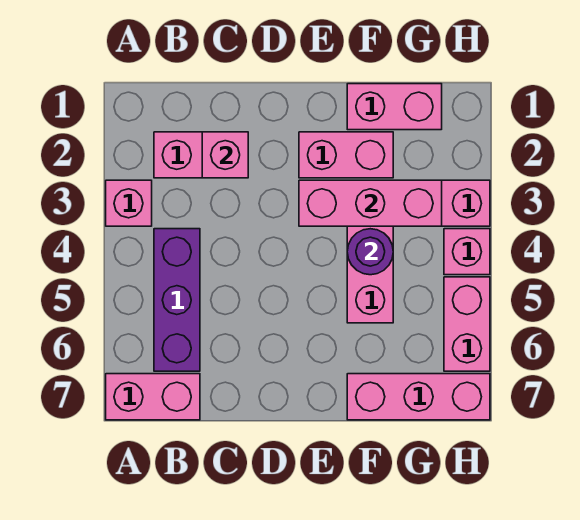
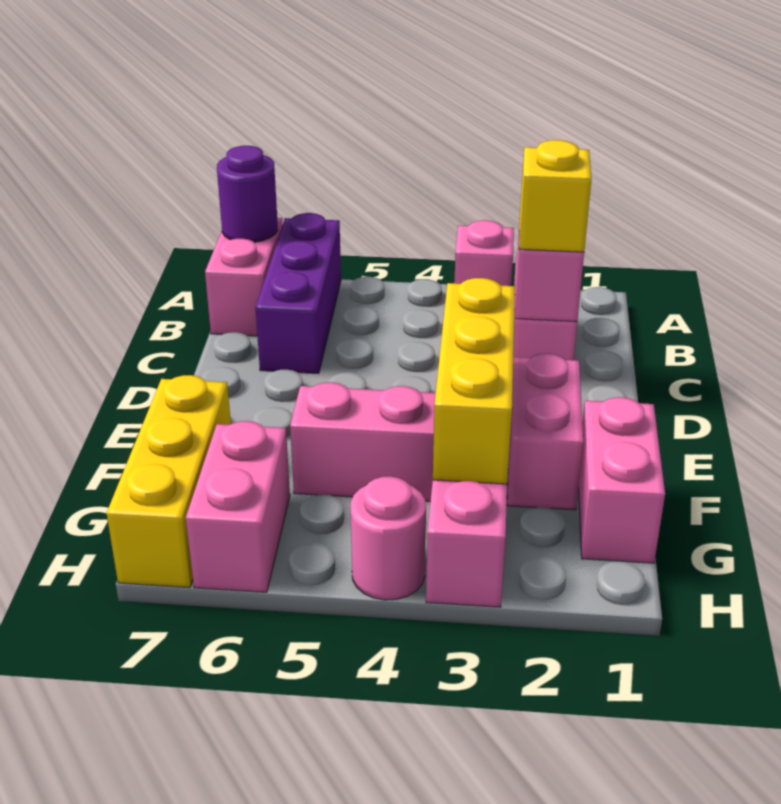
purple brick B4:B6 level 1 -> purple brick A6:C6 level 1
none -> yellow brick C2 level 3
pink brick E3:G3 level 2 -> yellow brick E3:G3 level 2
purple round brick F4 level 2 -> purple round brick A7 level 2
pink brick F7:H7 level 1 -> yellow brick F7:H7 level 1
pink brick H4 level 1 -> pink round brick H4 level 1
pink brick H5:H6 level 1 -> pink brick G6:H6 level 1

